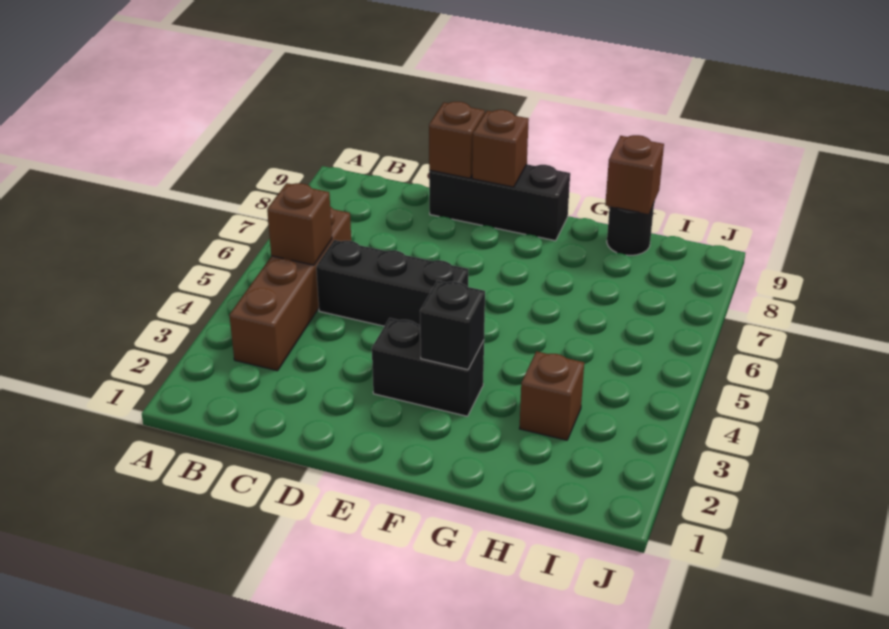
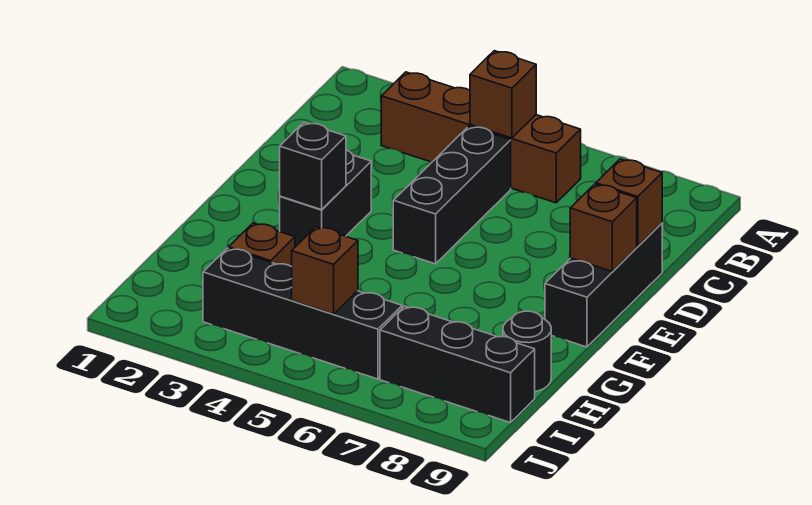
brown brick H9 level 2 -> brown brick I5 level 2
none -> black brick I3:I6 level 1
none -> black brick I7:I9 level 1

